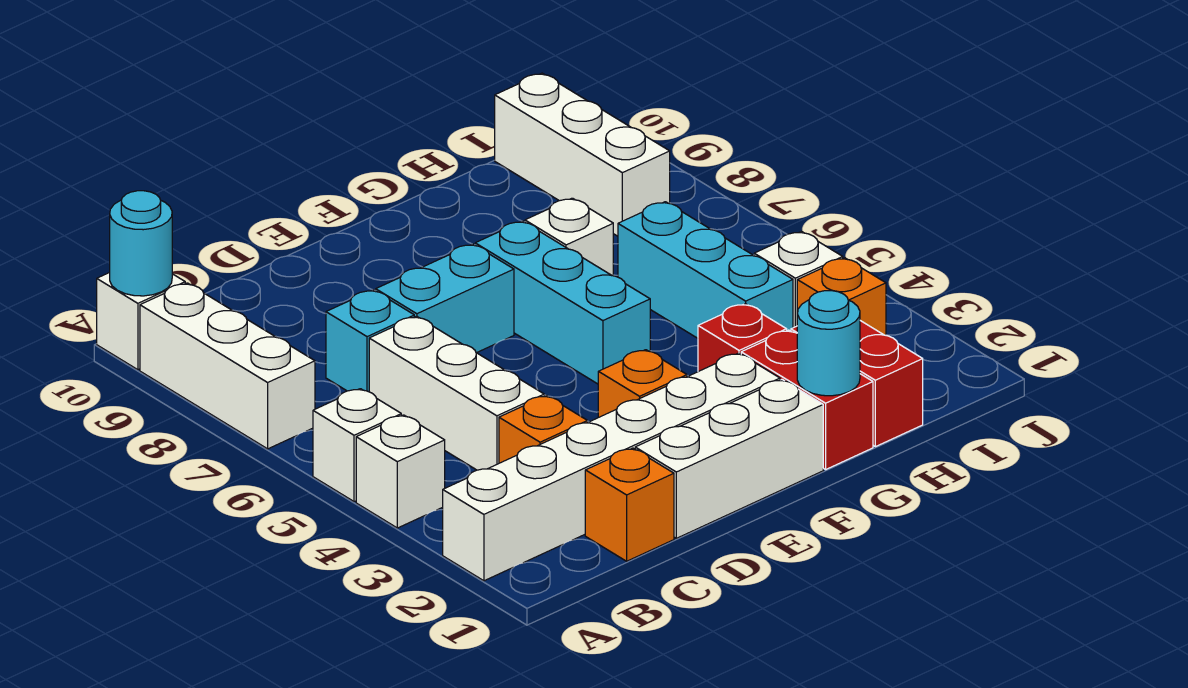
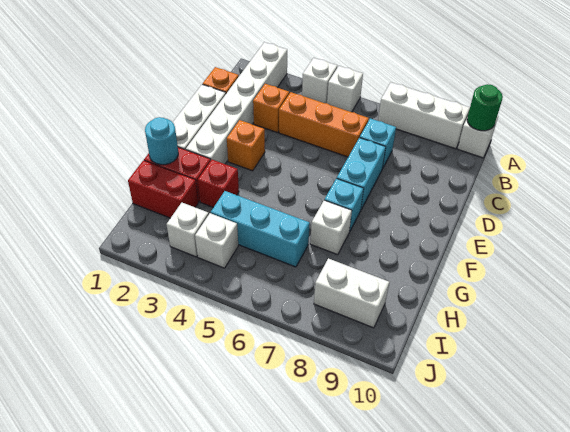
cyan round brick A10 level 2 -> green round brick A10 level 2
white brick C4:C6 level 1 -> orange brick C4:C6 level 1
cyan brick F5:F7 level 1 -> cyan brick F7 level 1
orange brick I3 level 1 -> white brick I3 level 1
white brick I8:I10 level 1 -> white brick I8:I9 level 1

